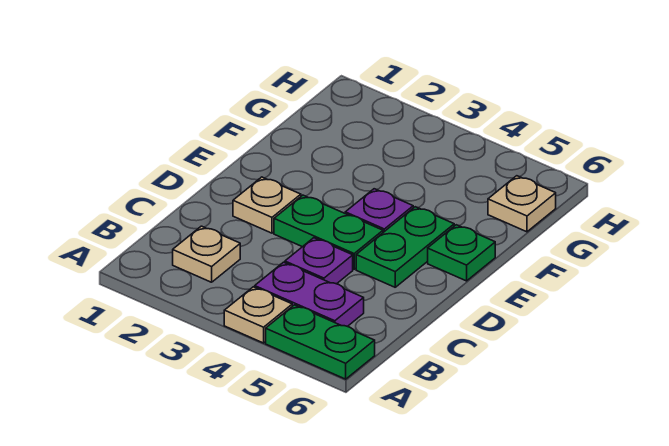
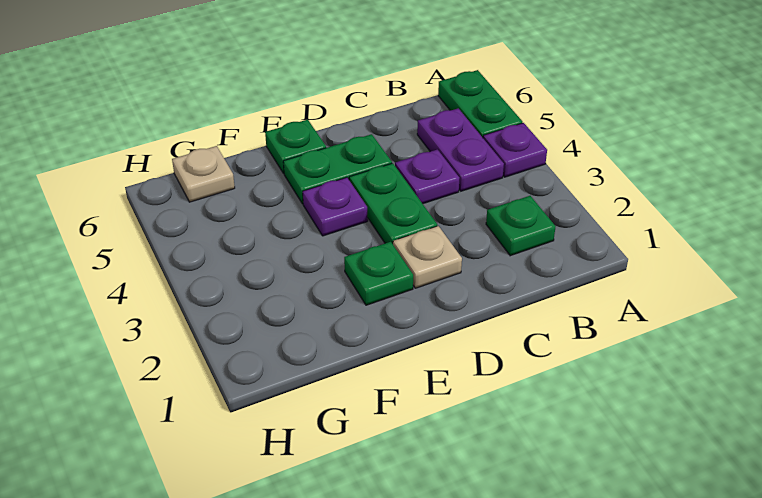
tan plate A4 level 1 -> purple plate A4 level 1
tan plate B2 level 1 -> green plate B2 level 1
none -> green plate E2 level 1

